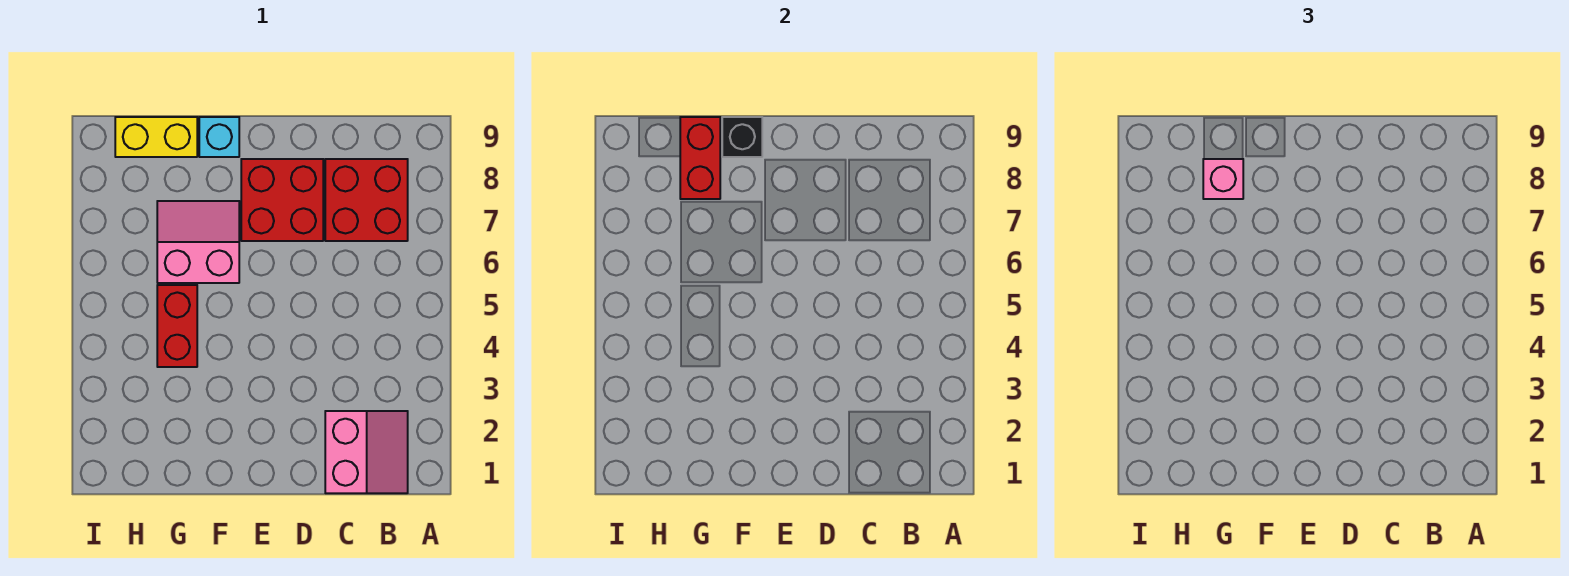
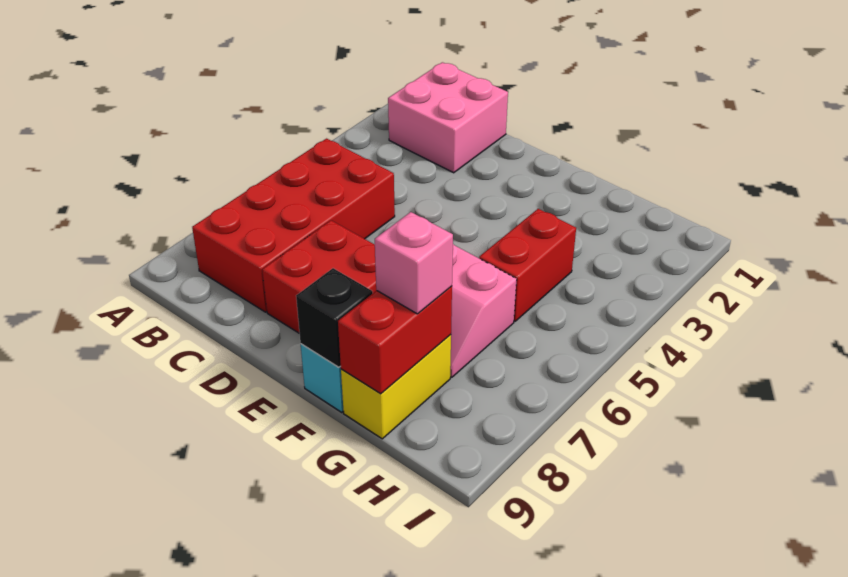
pink slope B1:C2 level 1 top C -> pink brick B1:C2 level 1
red brick B7:C8 level 1 -> red brick B5:C8 level 1
yellow brick G9:H9 level 1 -> yellow brick G8:G9 level 1

